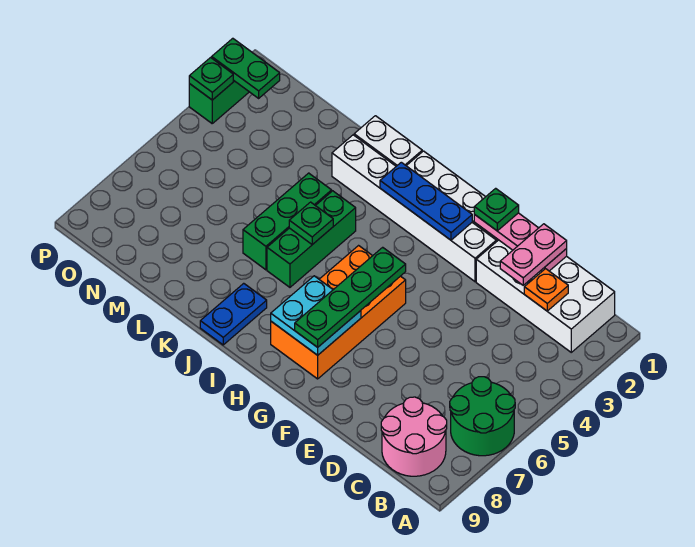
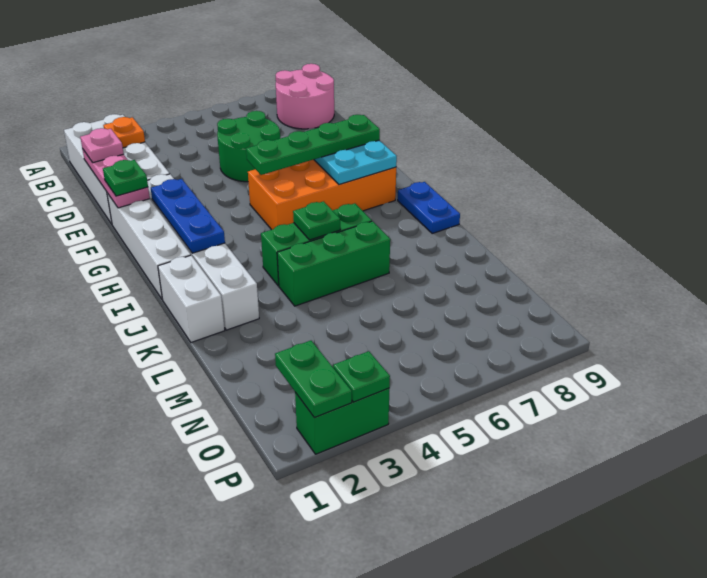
green round brick A6:B7 level 1 -> green round brick D5:E6 level 1
pink plate D1:D2 level 3 -> pink plate D1 level 3
blue plate J8:J9 level 1 -> blue plate I9:J9 level 1

